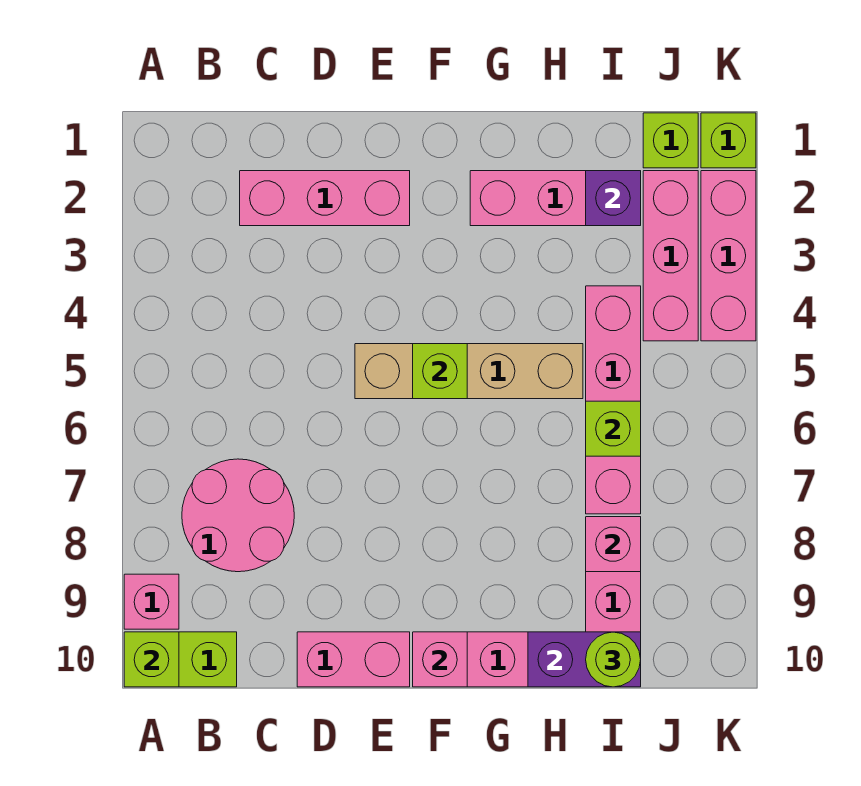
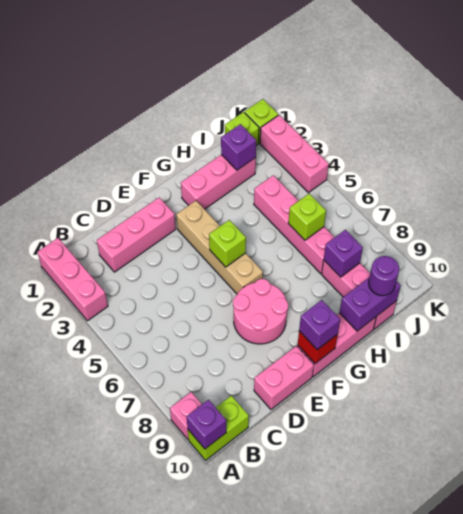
lime brick A10 level 2 -> purple brick A10 level 2
pink round brick B7:C8 level 1 -> pink round brick E7:F8 level 1
tan brick E5:H5 level 1 -> tan brick F3:F6 level 1
pink brick F10 level 2 -> red brick F10 level 2
none -> purple brick F10 level 3
pink brick I8 level 2 -> purple brick I8 level 2
lime round brick I10 level 3 -> purple round brick I10 level 3
pink brick J2:J4 level 1 -> pink brick A1:A3 level 1

